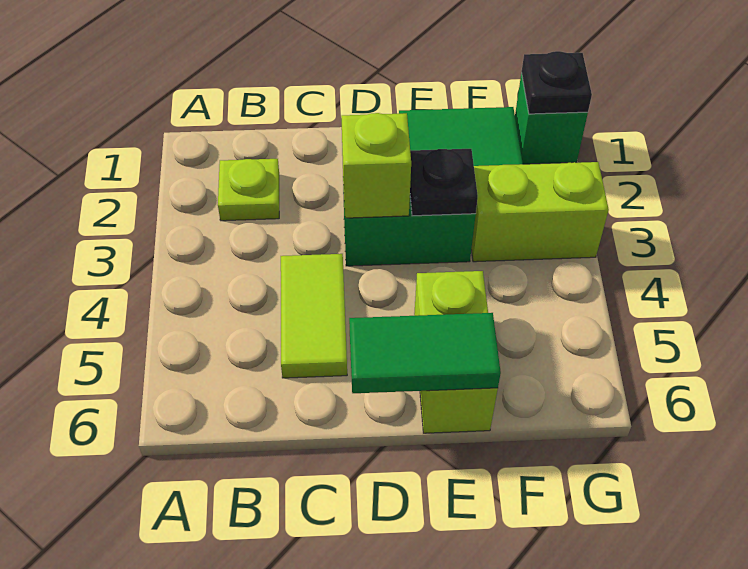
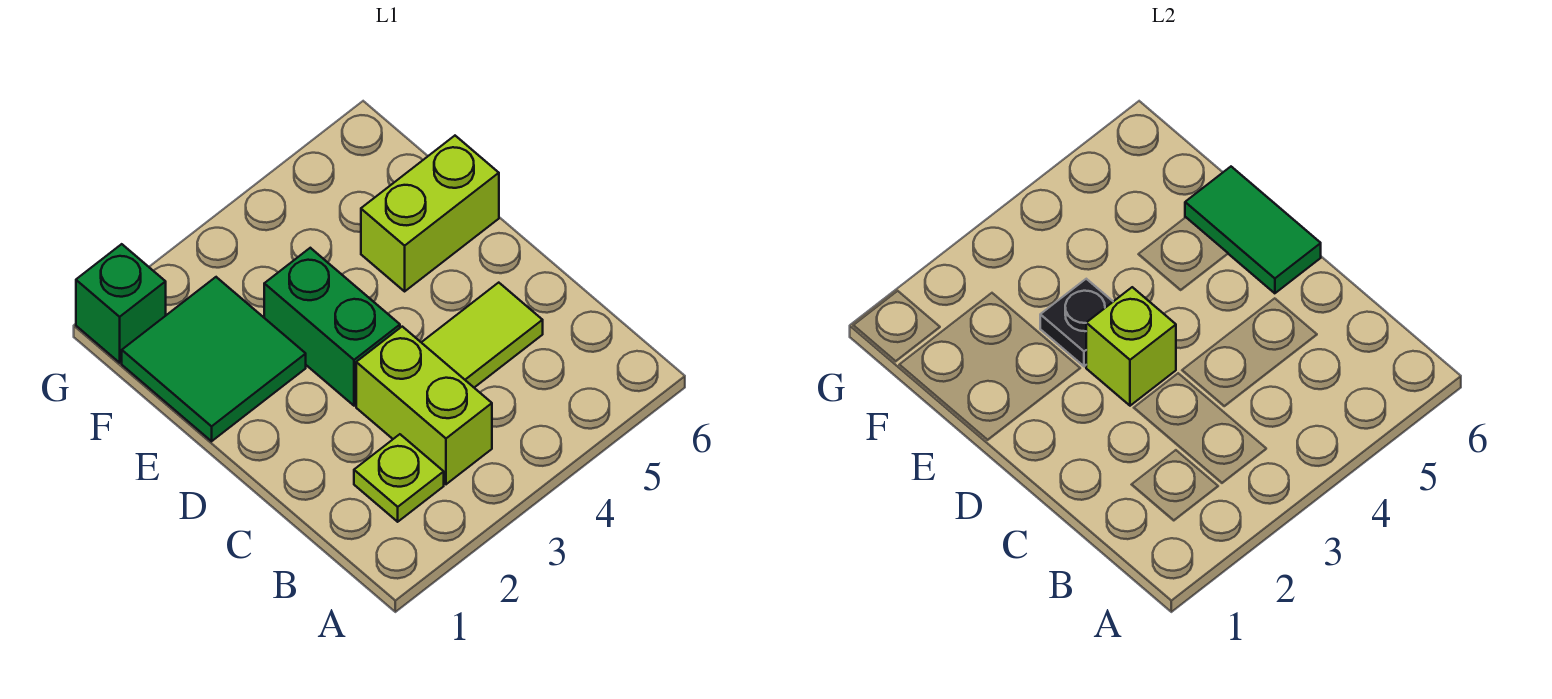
lime brick F3:G3 level 1 -> lime brick B3:C3 level 1
black plate G1 level 2 -> none

